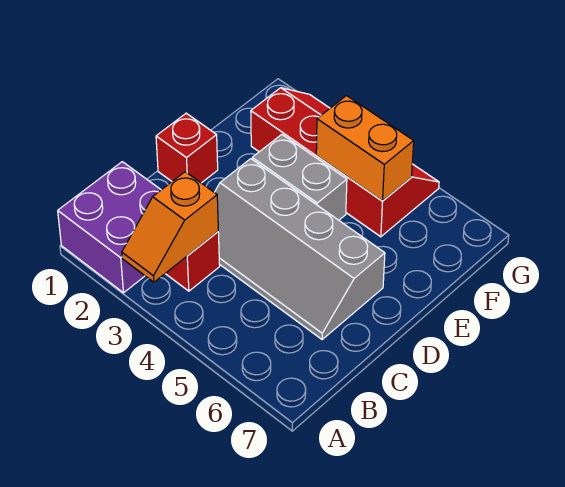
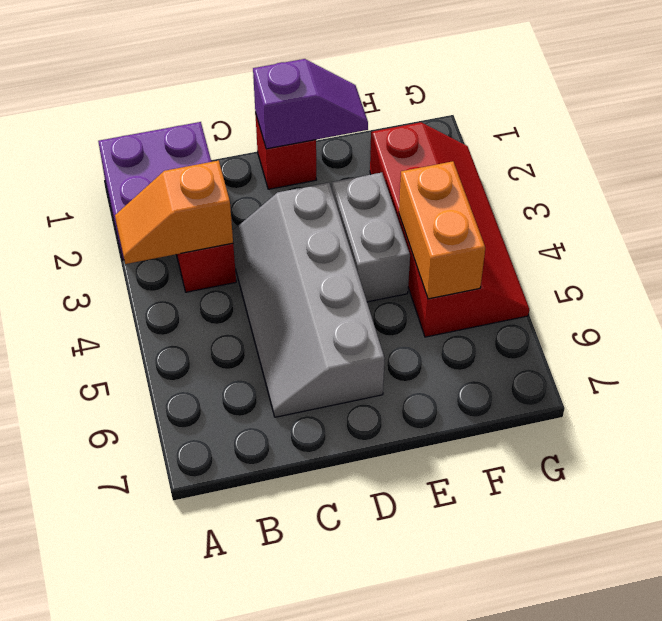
none -> purple slope D1:E1 level 2 top D

